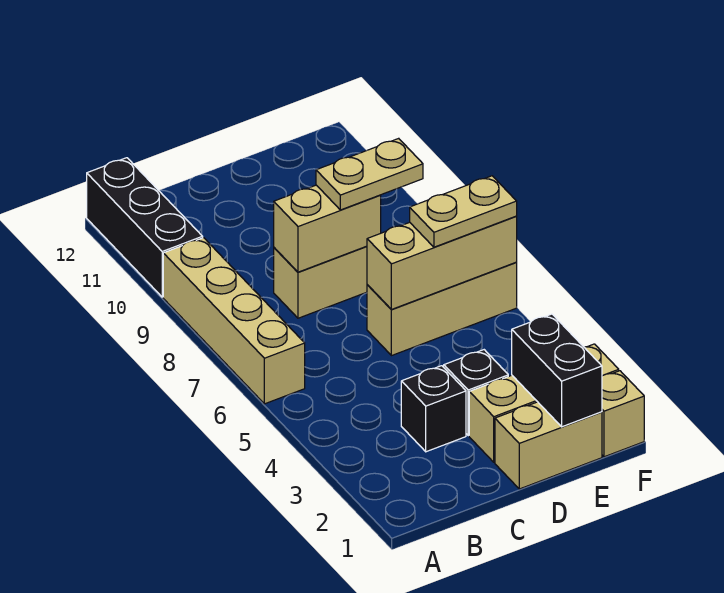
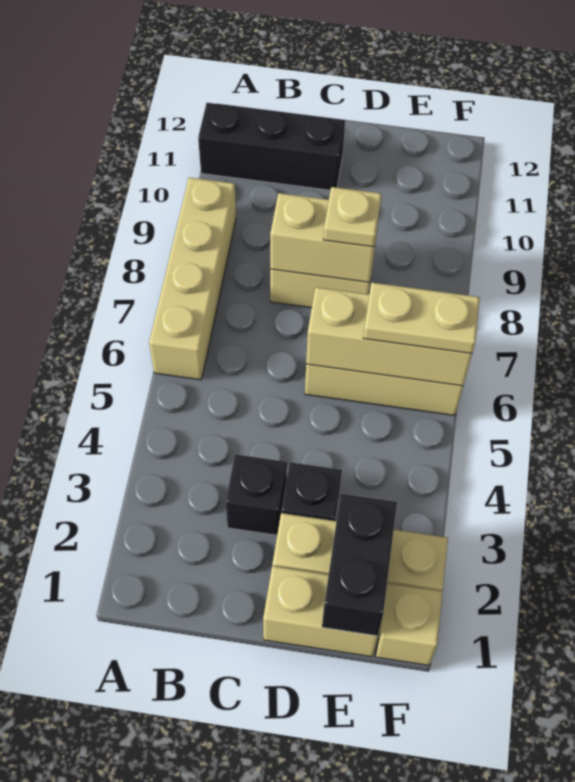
black brick A10:A12 level 1 -> black brick A11:C11 level 1
tan plate D8:E8 level 3 -> tan plate D8 level 3

